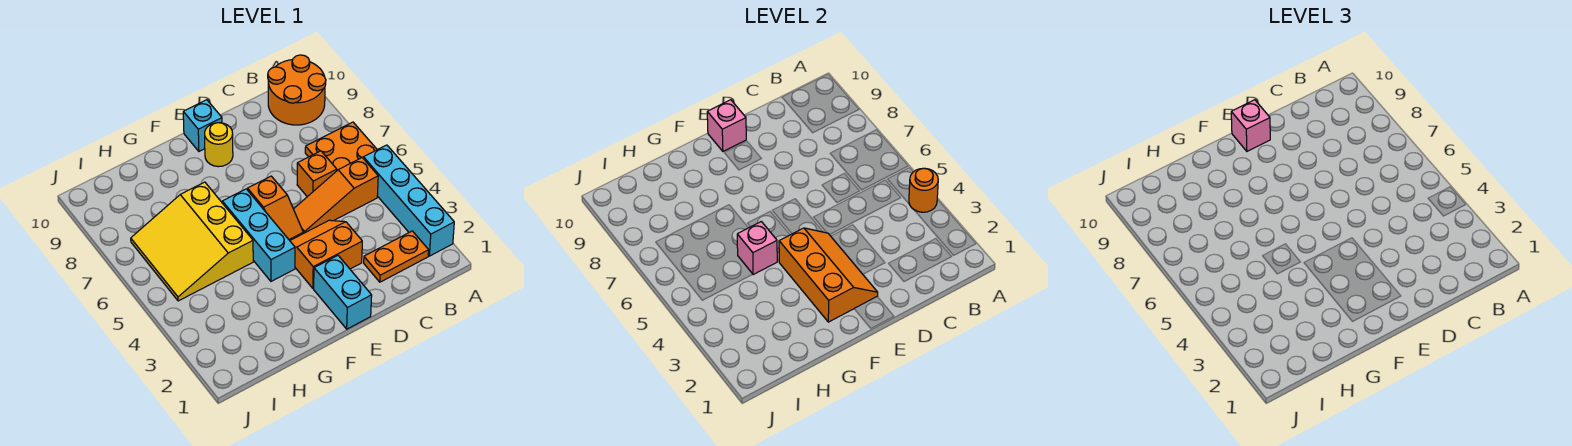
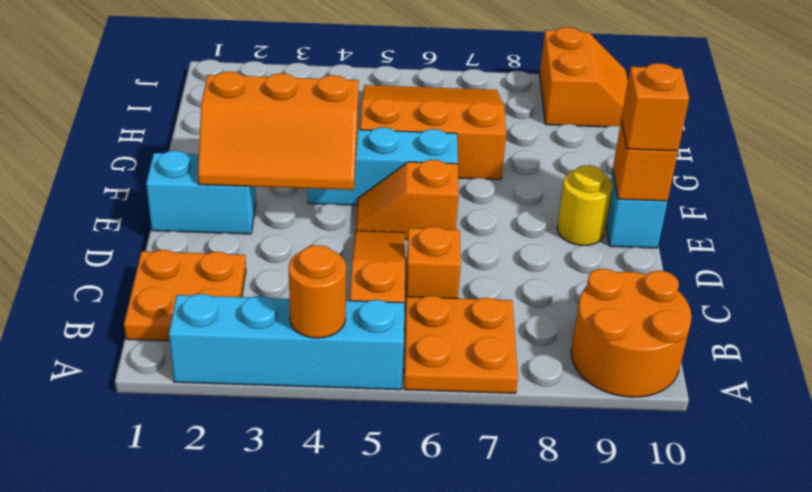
orange plate B2:C2 level 1 -> orange plate B1:C2 level 1
orange slope D3:E4 level 1 top 3 -> orange slope I9:J10 level 1 top 9
pink brick E10 level 2 -> orange brick E10 level 2
pink brick E10 level 3 -> orange brick E10 level 3
yellow slope G5:I7 level 1 top G -> orange slope G5:I7 level 1 top G
pink brick G5 level 2 -> none

